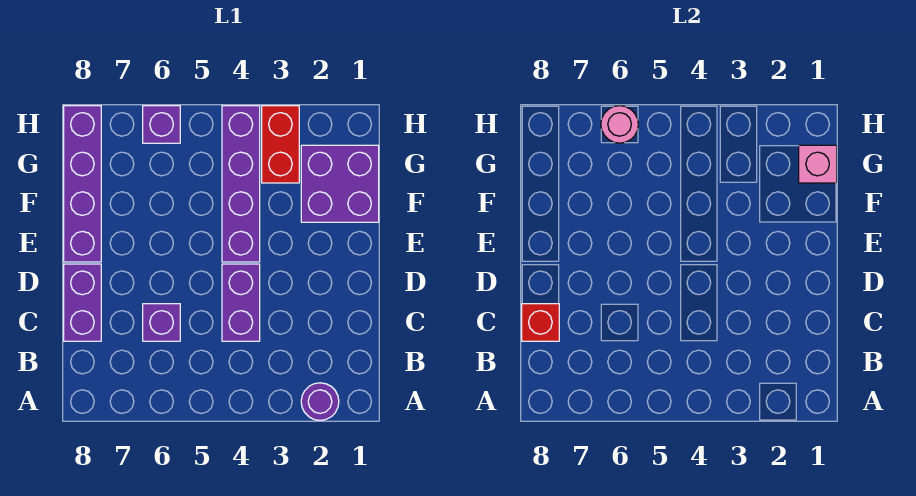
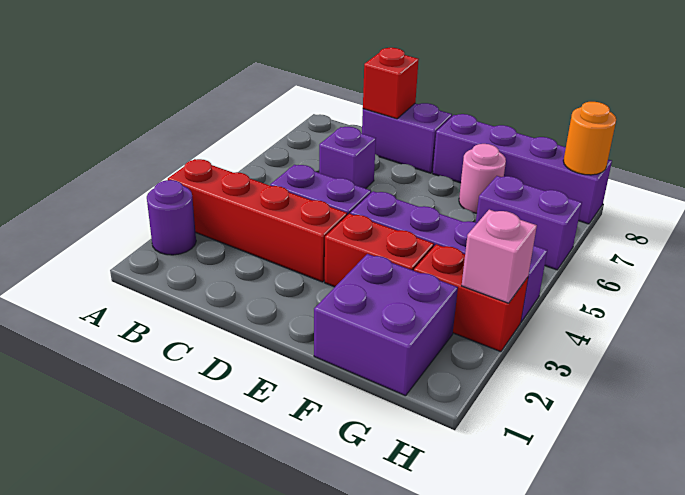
none -> red brick A3:D3 level 1
none -> red brick E3:F3 level 1
pink brick G1 level 2 -> pink brick H3 level 2
purple brick H6 level 1 -> purple brick G6:H6 level 1
pink round brick H6 level 2 -> pink round brick F7 level 1
none -> orange round brick H8 level 2

